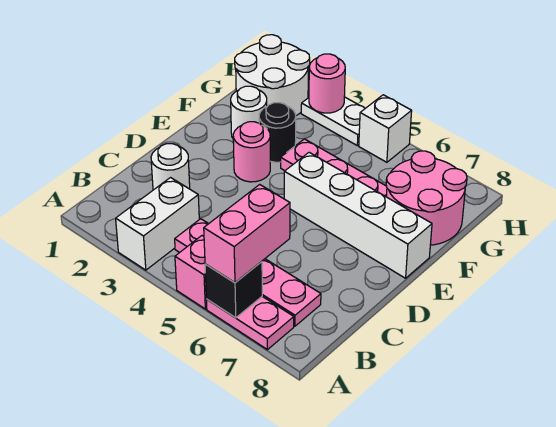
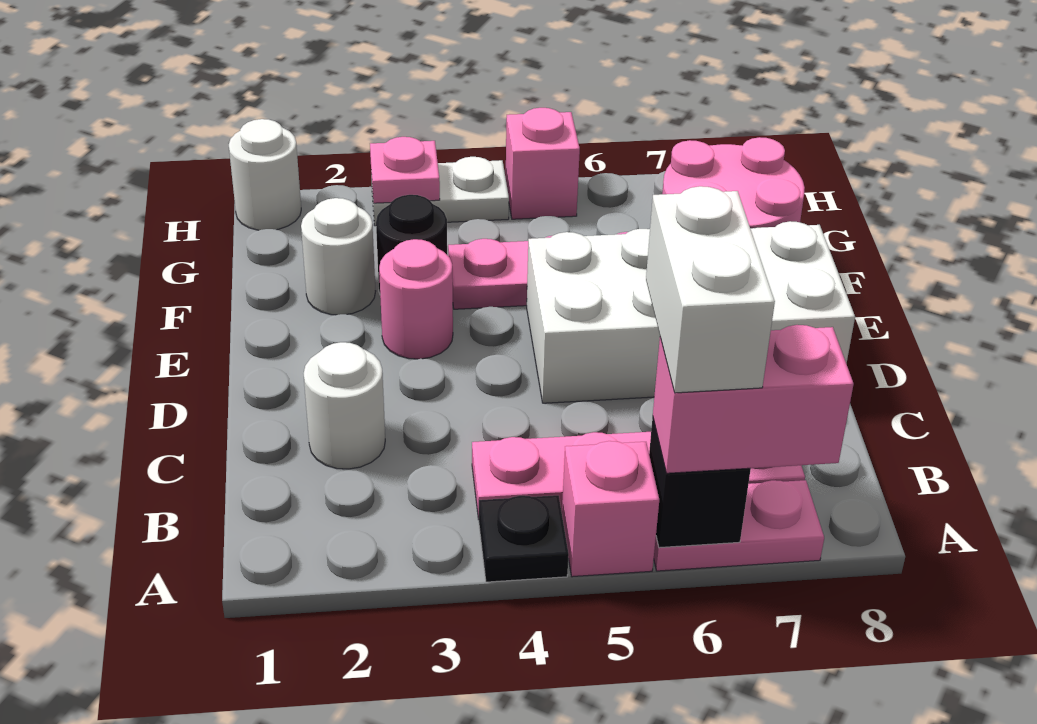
white brick A3:B3 level 1 -> white brick A6:B6 level 4
none -> black plate A4 level 1
pink brick A6:B6 level 3 -> pink brick A6:A7 level 3
white brick E5:E8 level 1 -> white brick D5:E8 level 1
white round brick G1:H2 level 1 -> white round brick H1 level 1
pink round brick H3 level 2 -> pink plate H3 level 2
white brick H5 level 1 -> pink brick H5 level 1

